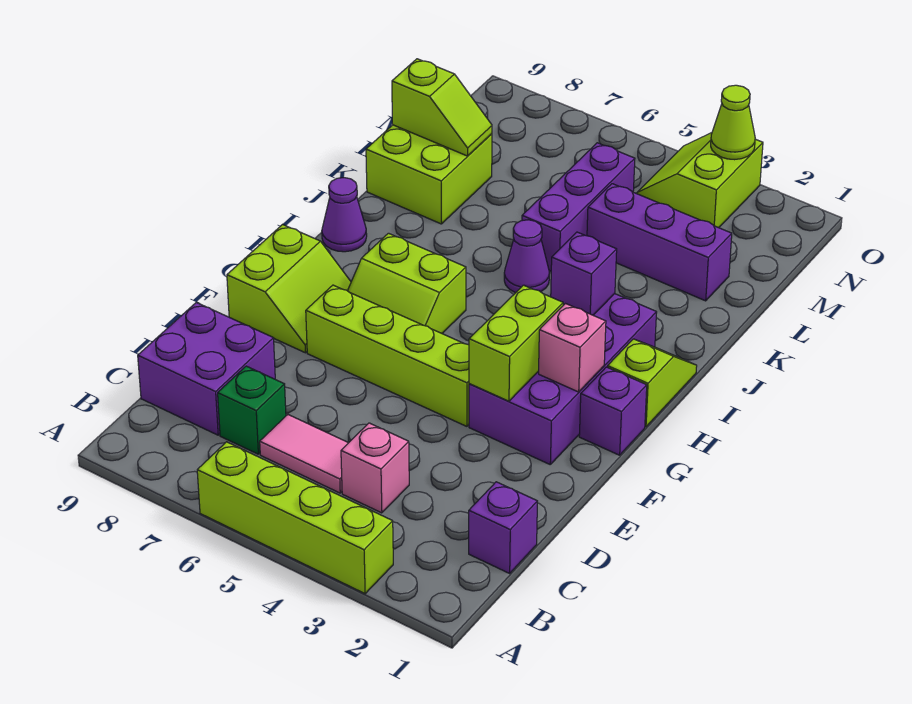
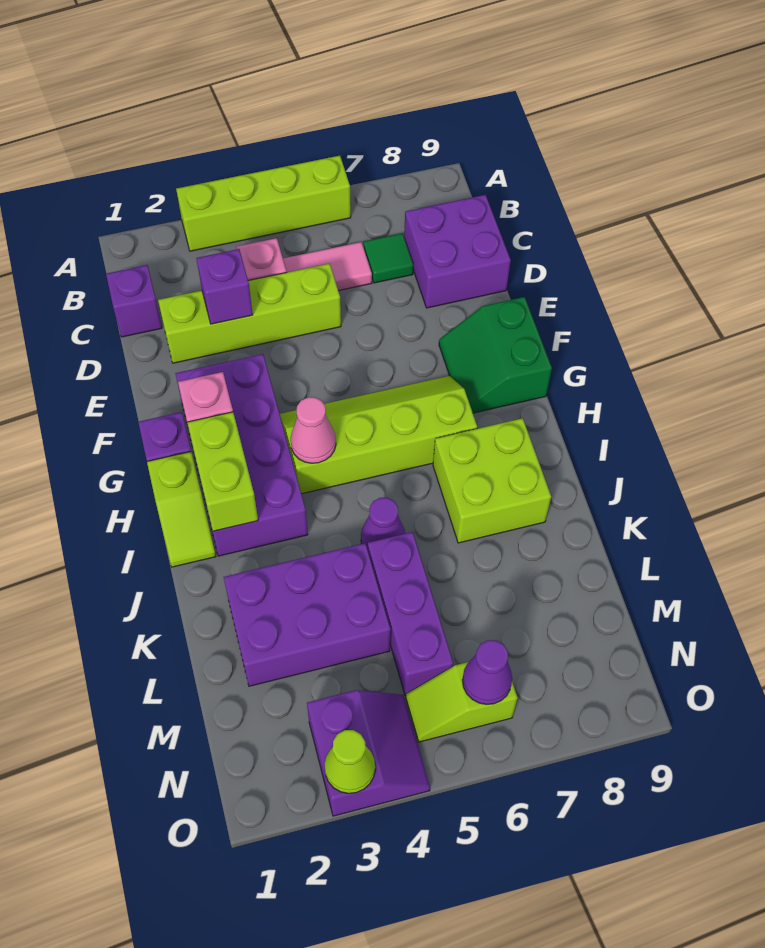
green brick C7 level 1 -> green tile C7 level 1
lime brick F3:G3 level 2 -> lime brick H2:I2 level 2
lime brick F4:F7 level 1 -> lime brick D2:D5 level 1
lime slope F8:G9 level 1 top 9 -> green slope F8:G9 level 1 top 9
lime slope G6:H7 level 1 top H -> lime slope G4:H7 level 1 top H
none -> pink cone H4 level 2
purple brick I3 level 2 -> purple brick D3 level 2
purple cone I9 level 1 -> purple cone N6 level 2
lime brick K8:L9 level 1 -> lime brick I7:J8 level 1
purple brick L2:L4 level 1 -> purple brick K2:L4 level 1
lime slope L8:L9 level 2 top 9 -> lime slope N5:N6 level 1 top 6
lime slope N3:O4 level 1 top 3 -> purple slope N3:O4 level 1 top 3

